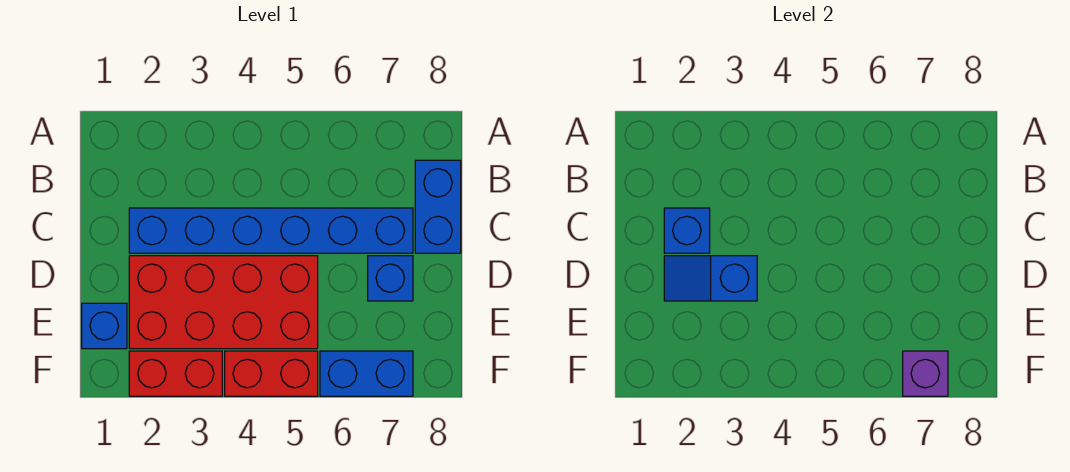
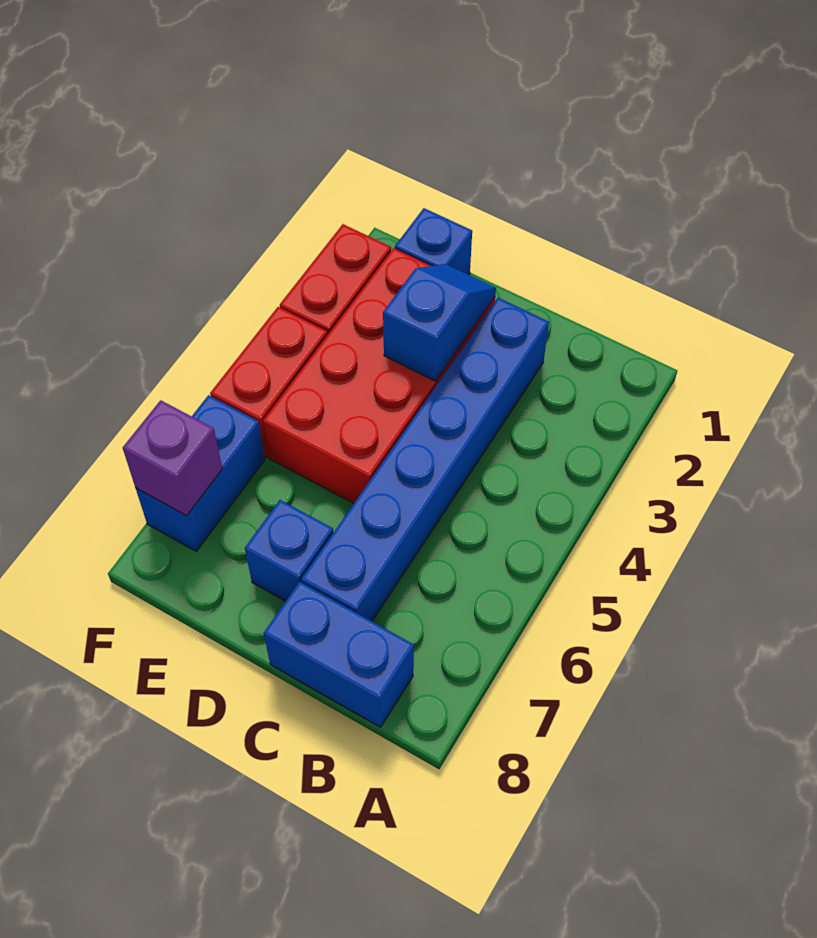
blue brick C2 level 2 -> none

